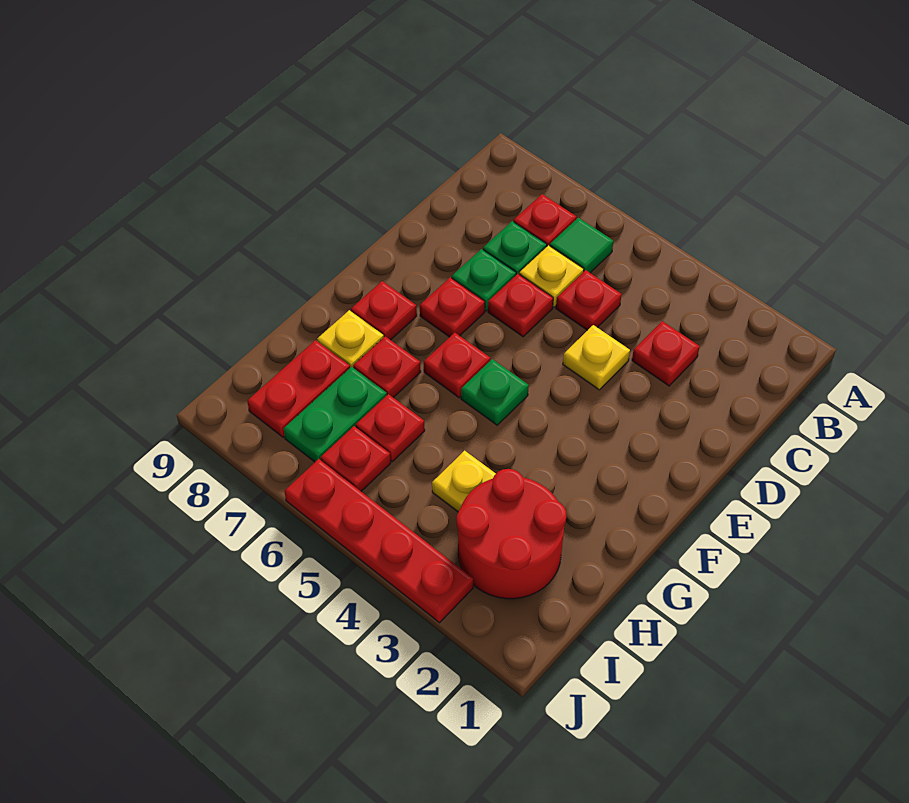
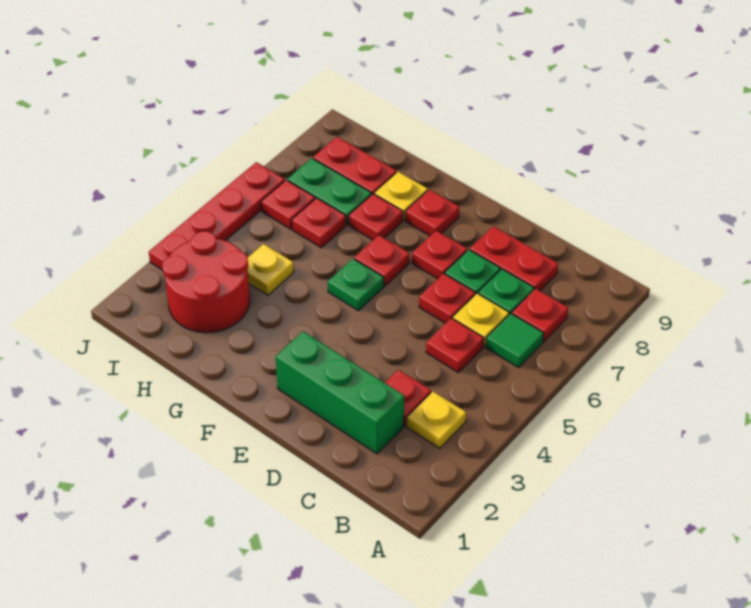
none -> green brick C2:E2 level 1
none -> red plate C8:D8 level 1
yellow plate D4 level 1 -> yellow plate B3 level 1

